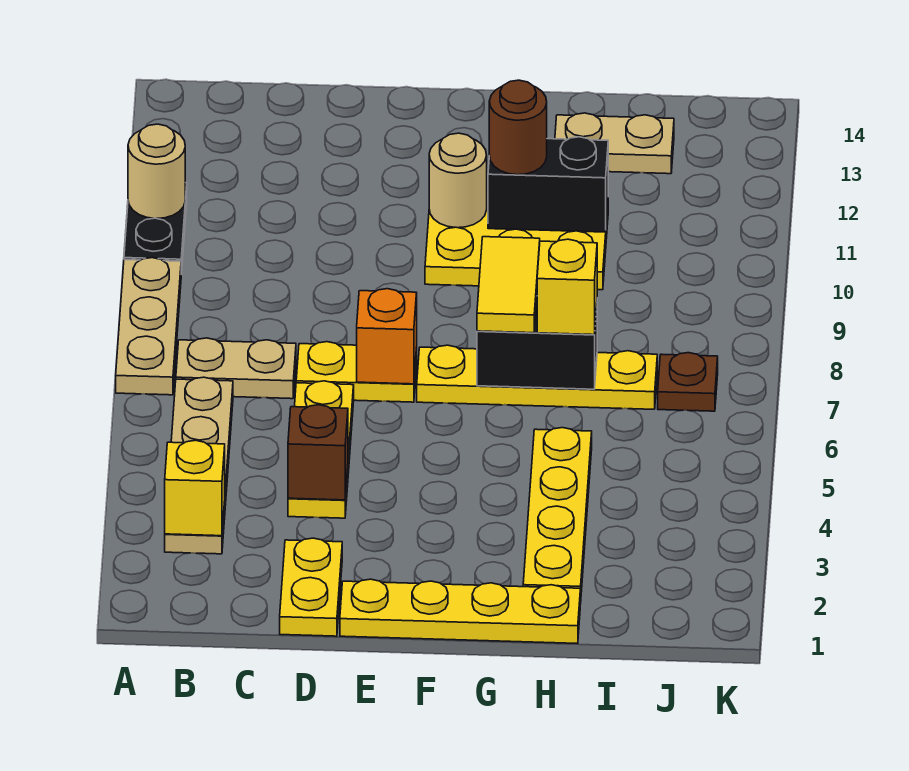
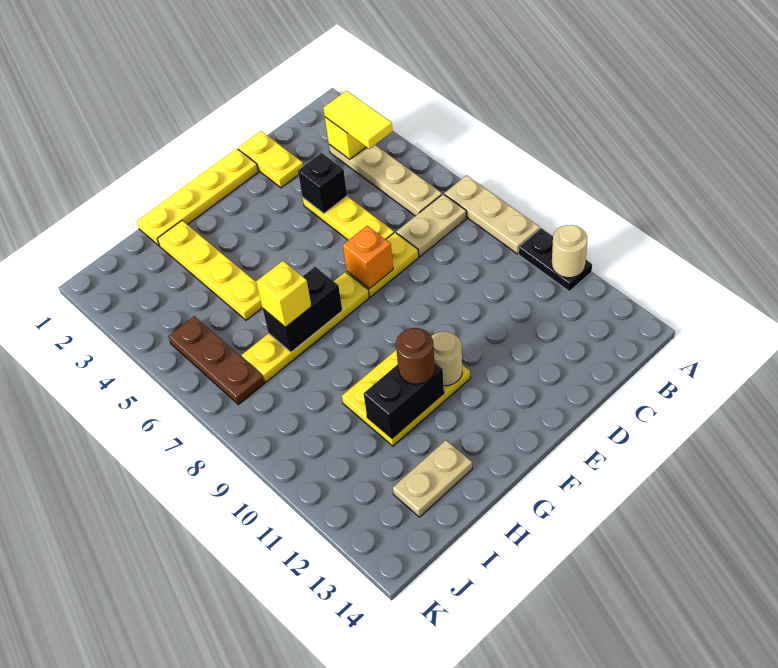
brown brick D4 level 2 -> black brick D4 level 2
yellow tile G7:G8 level 3 -> yellow tile B3:B4 level 3
brown plate J7 level 1 -> brown plate J5:J7 level 1

